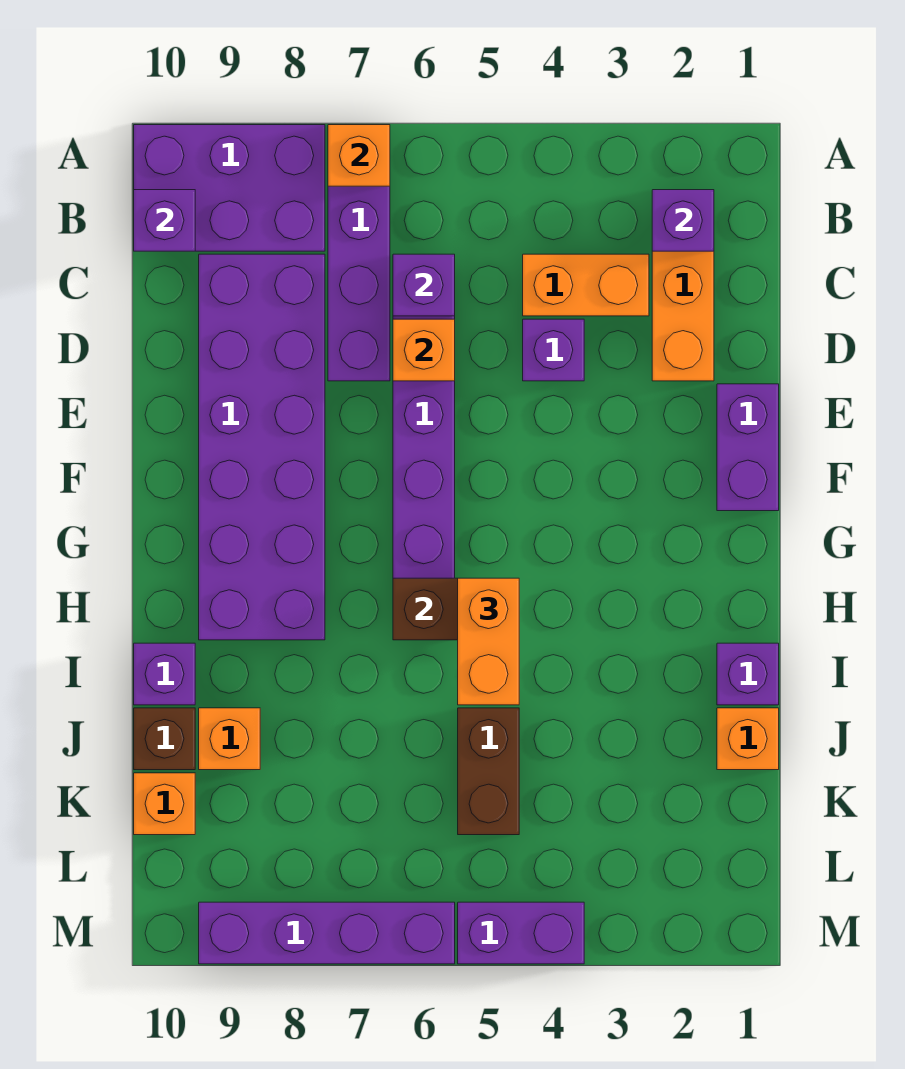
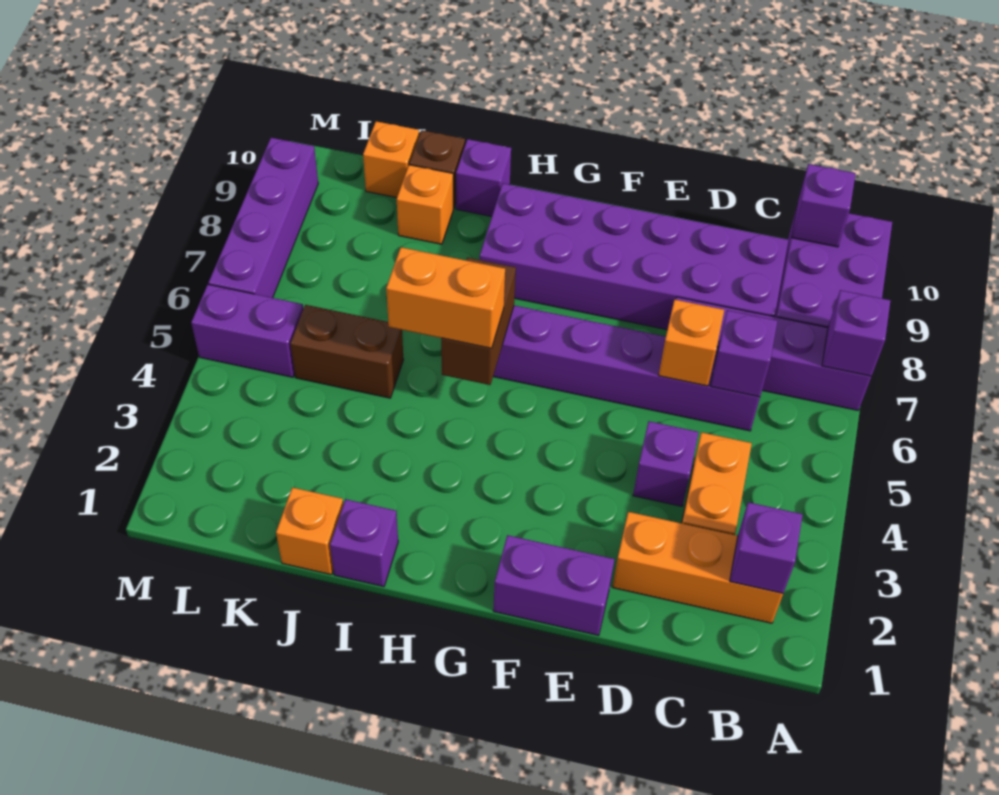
orange brick A7 level 2 -> purple brick A7 level 2
purple brick M4:M5 level 1 -> purple brick L5:M5 level 1

